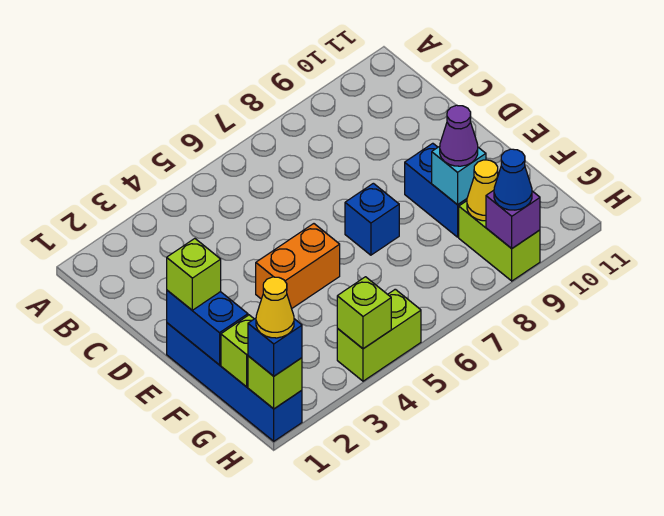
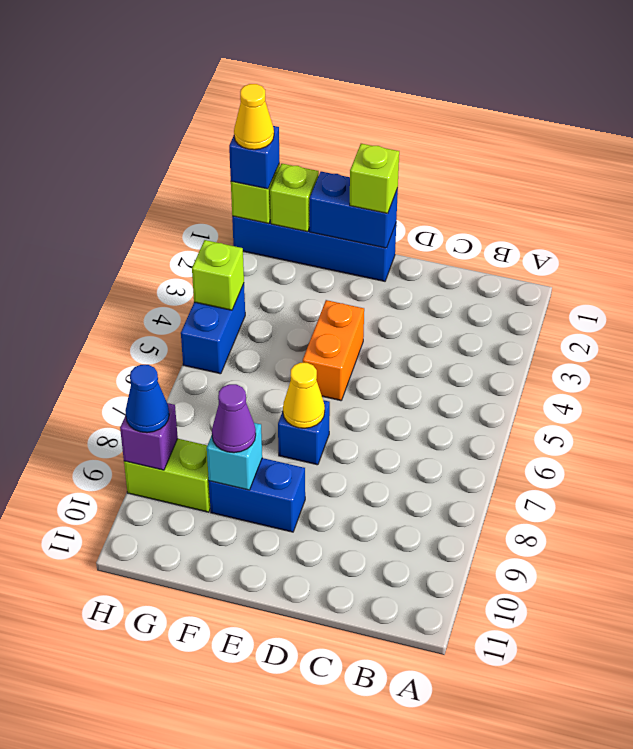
yellow cone G9 level 2 -> yellow cone E7 level 2
lime brick H4:H5 level 1 -> blue brick H4:H5 level 1

